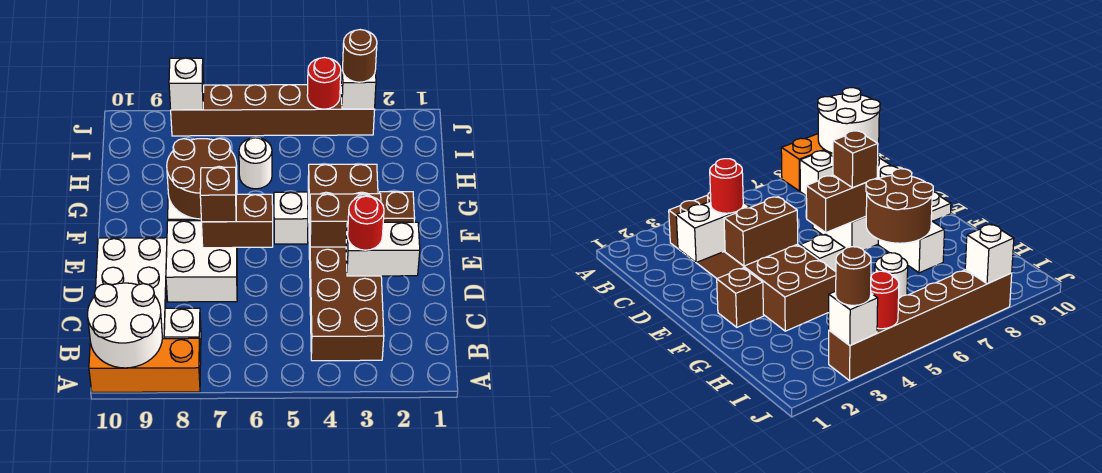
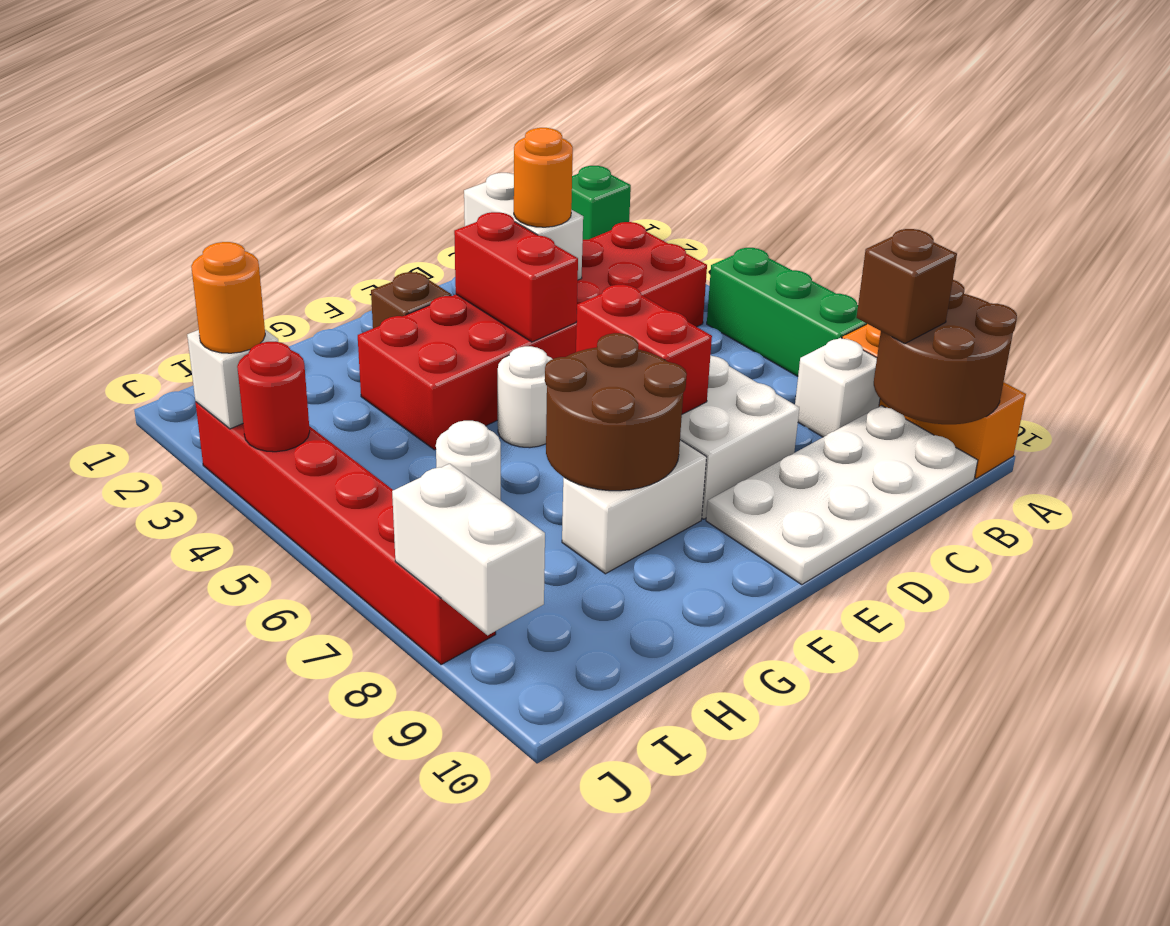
none -> green brick A1 level 1
none -> green brick A5:A7 level 1
white round brick A9:B10 level 2 -> brown round brick A9:B10 level 2
brown brick B3:G4 level 1 -> red brick B3:G4 level 1
red round brick D3 level 3 -> orange round brick D3 level 3
brown brick E3:E4 level 2 -> red brick E3:E4 level 2
brown brick E6:E7 level 2 -> red brick E6:E7 level 2
brown brick E7 level 3 -> brown brick B9 level 3
white brick F5 level 1 -> white round brick F5 level 1
brown brick J3:J8 level 1 -> red brick J3:J8 level 1
brown round brick J3 level 3 -> orange round brick J3 level 3
white brick J8 level 2 -> white brick J8:J9 level 2

